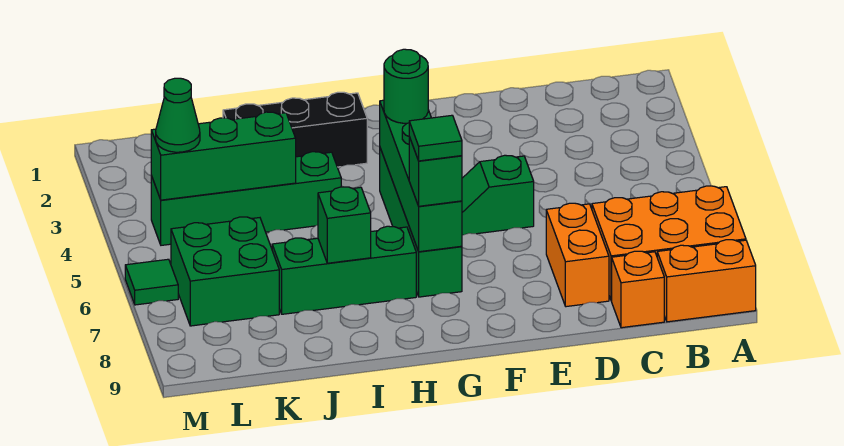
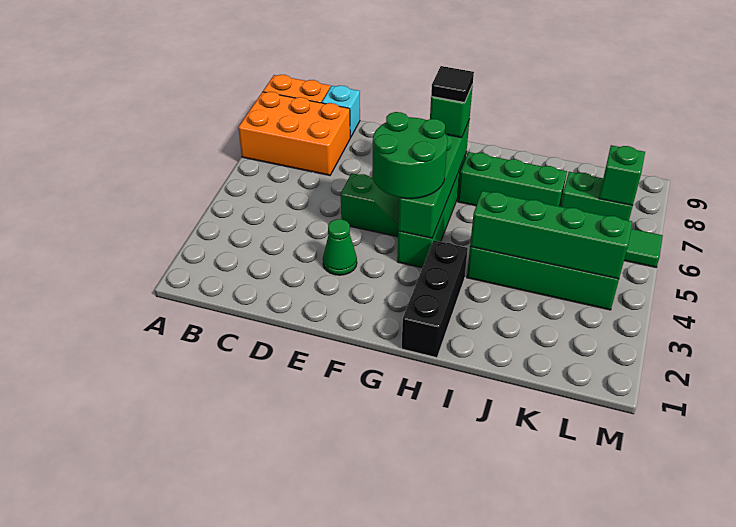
orange brick C9 level 1 -> cyan brick C9 level 1
orange brick D7:D8 level 1 -> none
green round brick G4 level 3 -> green round brick F4:G5 level 3
green tile G7 level 4 -> black tile G7 level 4
black brick H2:J2 level 1 -> black brick H1:H3 level 1
green brick I7 level 2 -> green brick L7 level 2
green brick J4:L4 level 2 -> green brick I4:L4 level 2
green brick K6:L7 level 1 -> green brick K7:L7 level 1
green cone L4 level 3 -> green cone E3 level 1

